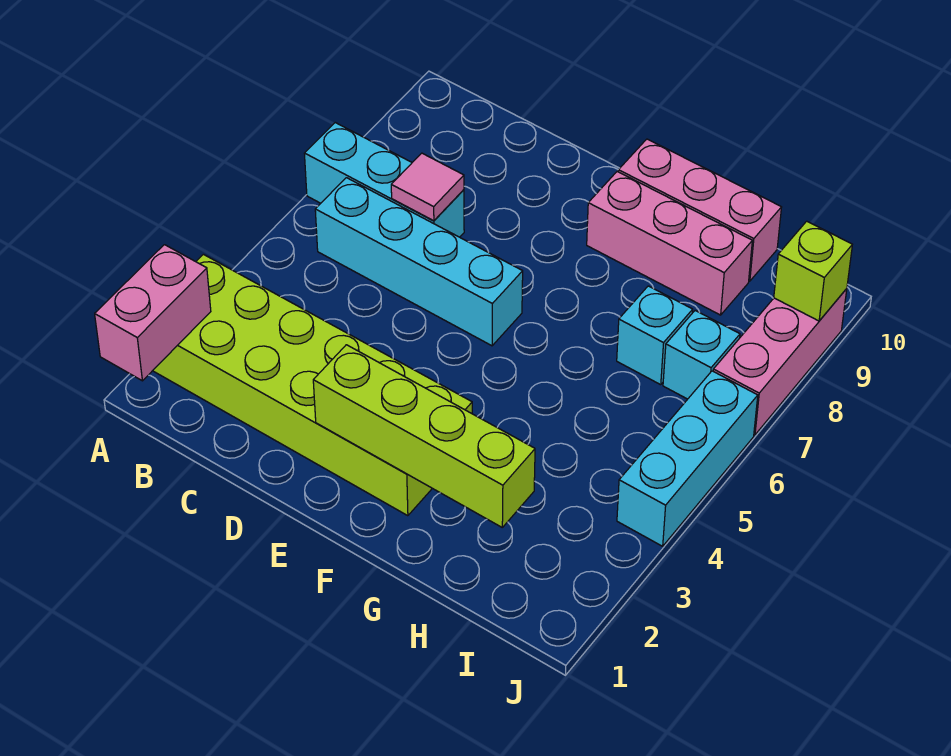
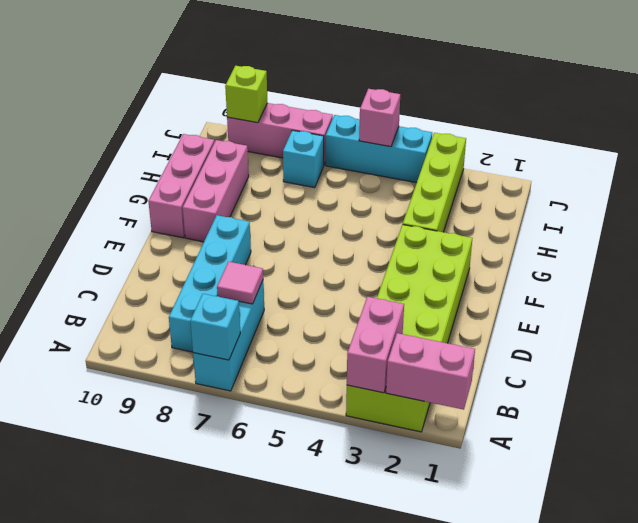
none -> pink brick A3:B3 level 2
cyan brick B6:E6 level 1 -> cyan brick B8:E8 level 1
lime brick E2:H2 level 2 -> lime brick G3:J3 level 1
cyan brick H7 level 1 -> cyan brick A7 level 2
none -> pink brick J5 level 2

